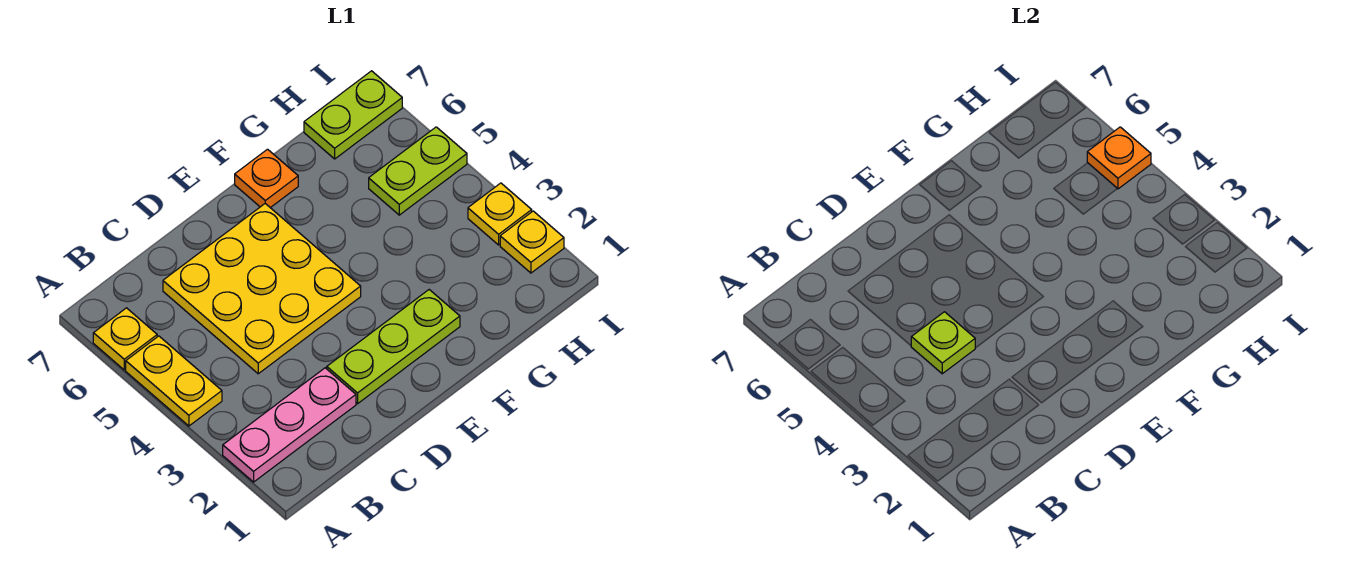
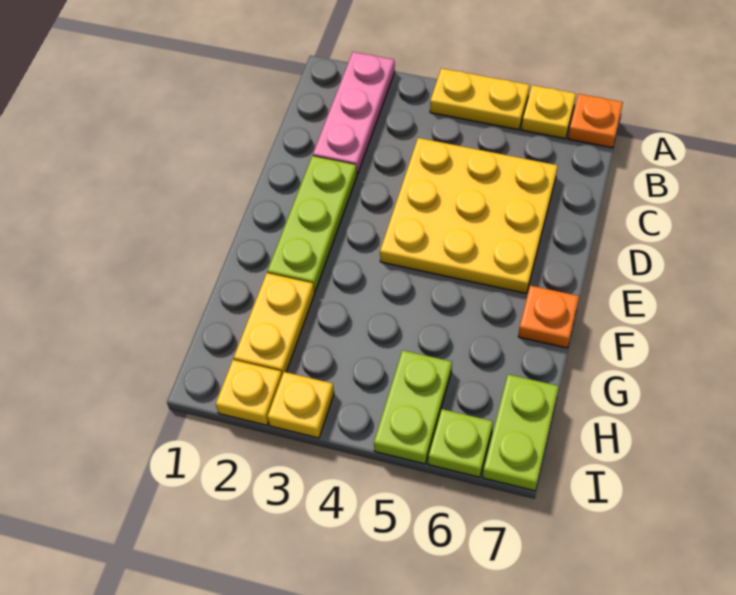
lime plate C4 level 2 -> lime plate I6 level 1
none -> yellow plate G2:H2 level 1
orange plate I5 level 2 -> orange plate A7 level 1

